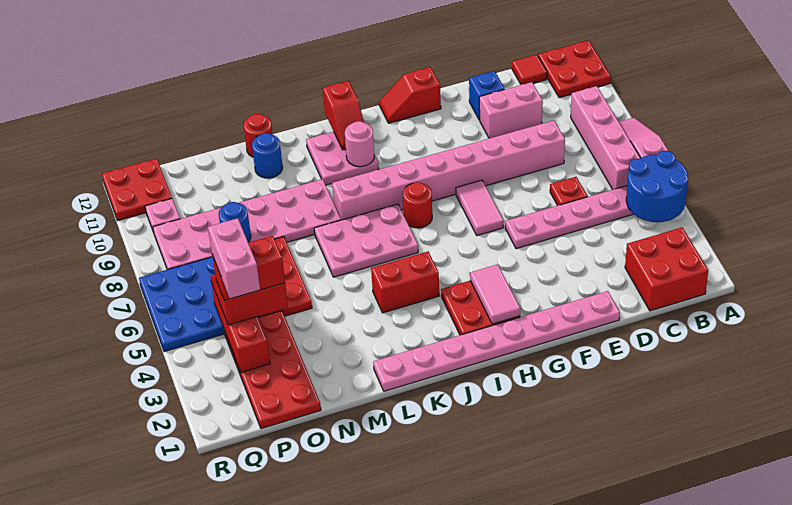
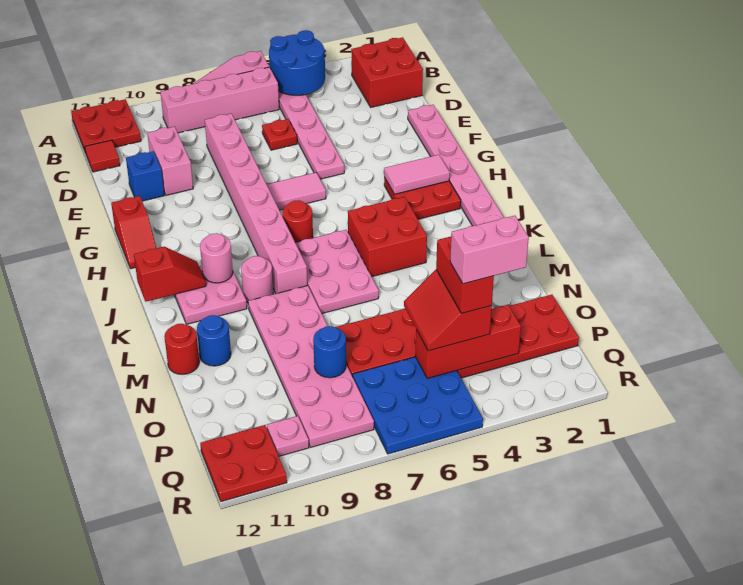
red brick J4:K4 level 1 -> red brick J4:K5 level 1
none -> pink round brick K9 level 1

